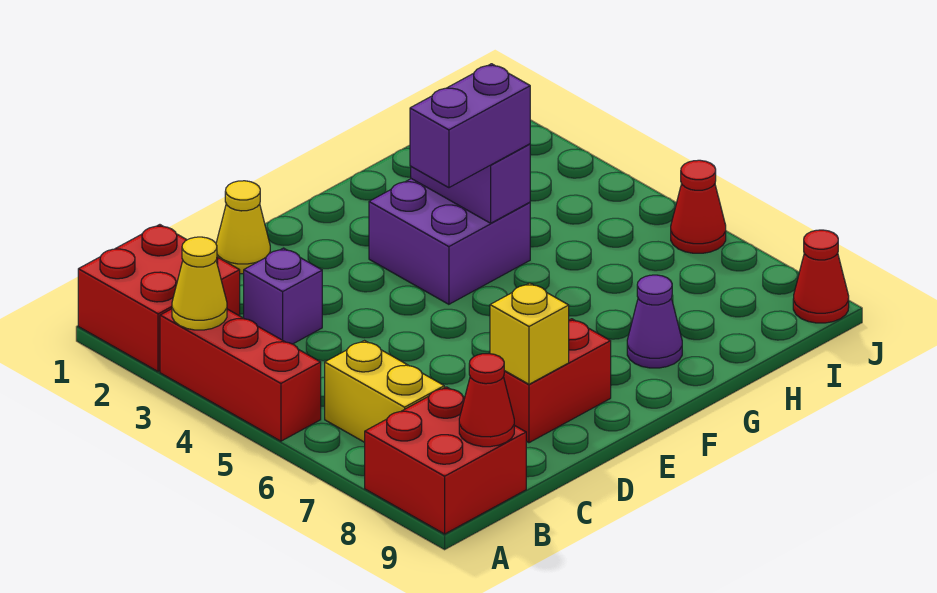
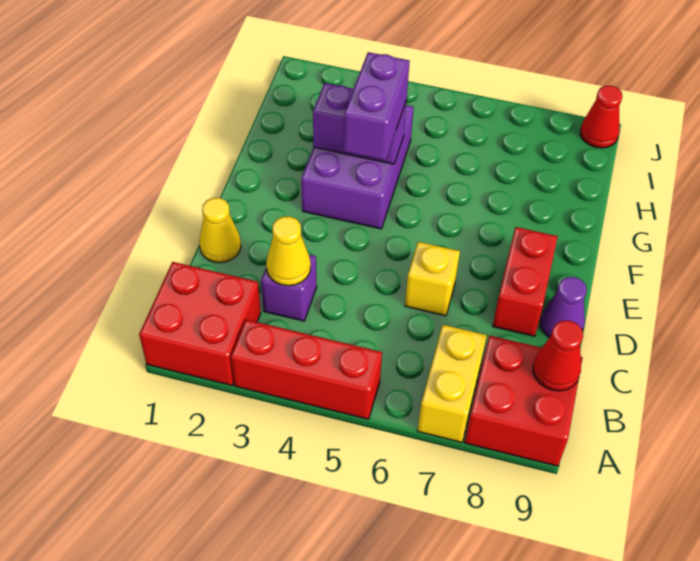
yellow cone A3 level 2 -> yellow cone C3 level 2
yellow brick B6:B7 level 1 -> yellow brick A7:B7 level 1
yellow brick D8 level 2 -> yellow brick D6 level 1
purple brick F3:G4 level 1 -> purple brick F3:H4 level 1
purple cone G8 level 1 -> purple cone D9 level 1
red cone J6 level 1 -> none

